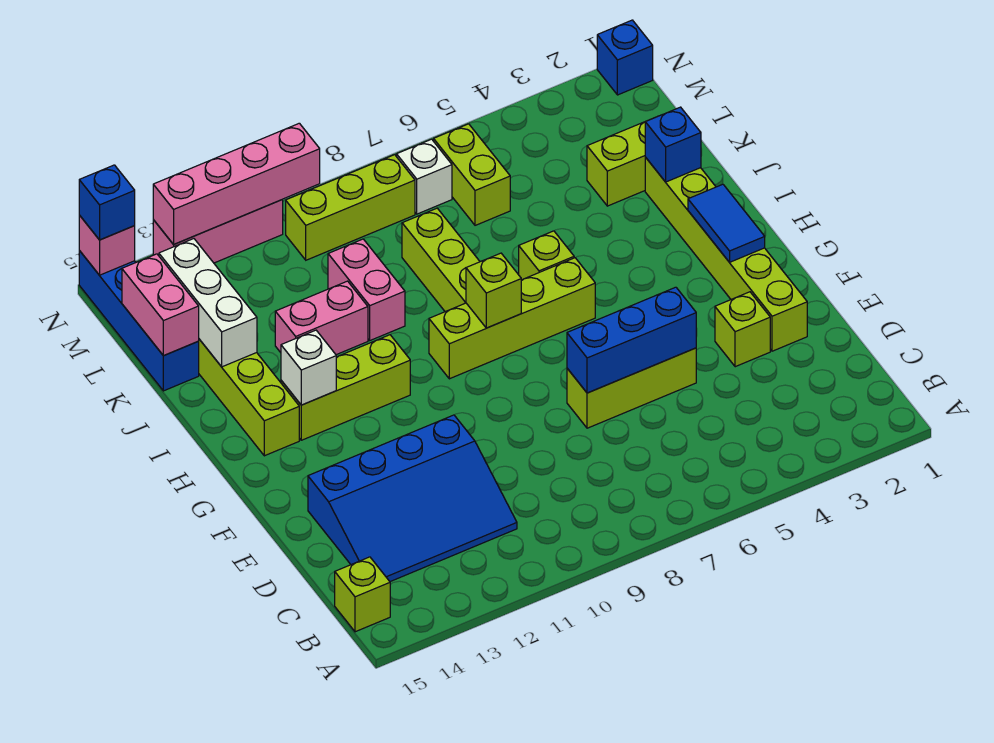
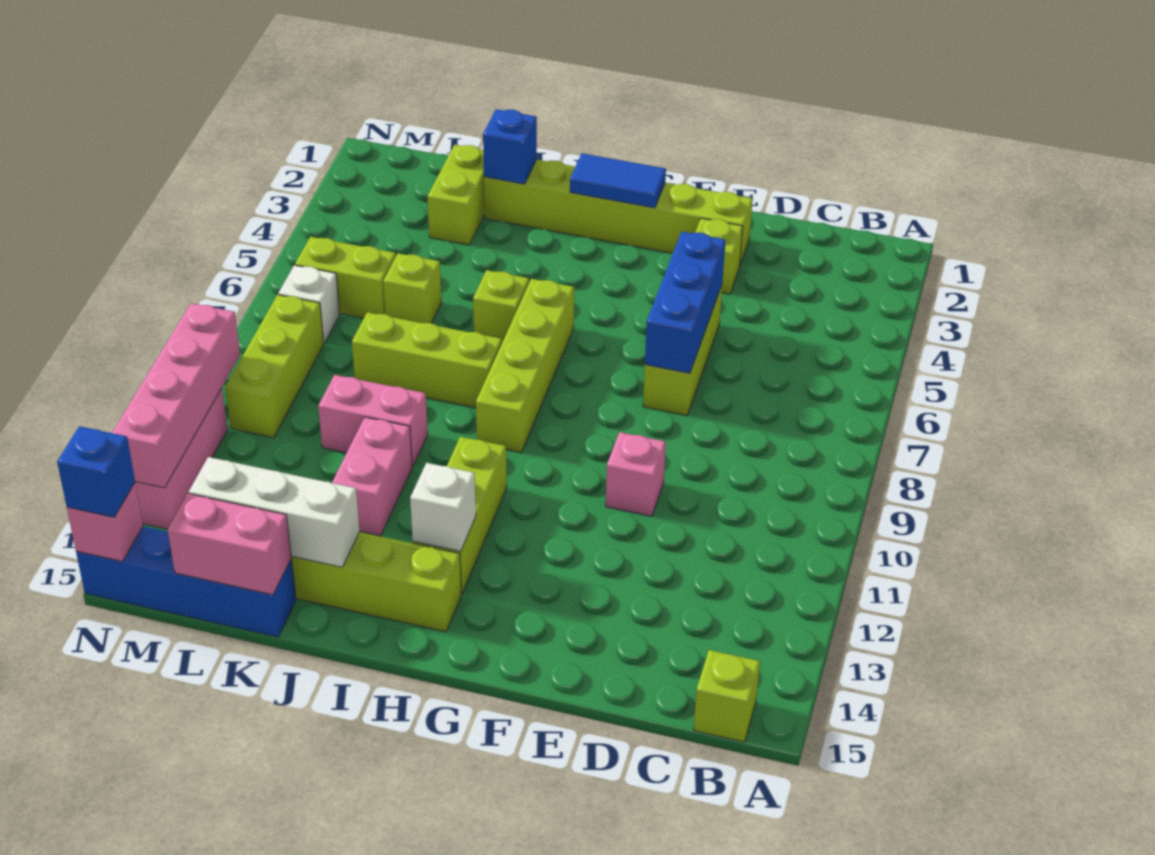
blue slope C11:E14 level 1 top E -> none
none -> pink brick E10 level 1
lime brick H8 level 2 -> lime brick K6 level 1
blue brick N1 level 1 -> none

